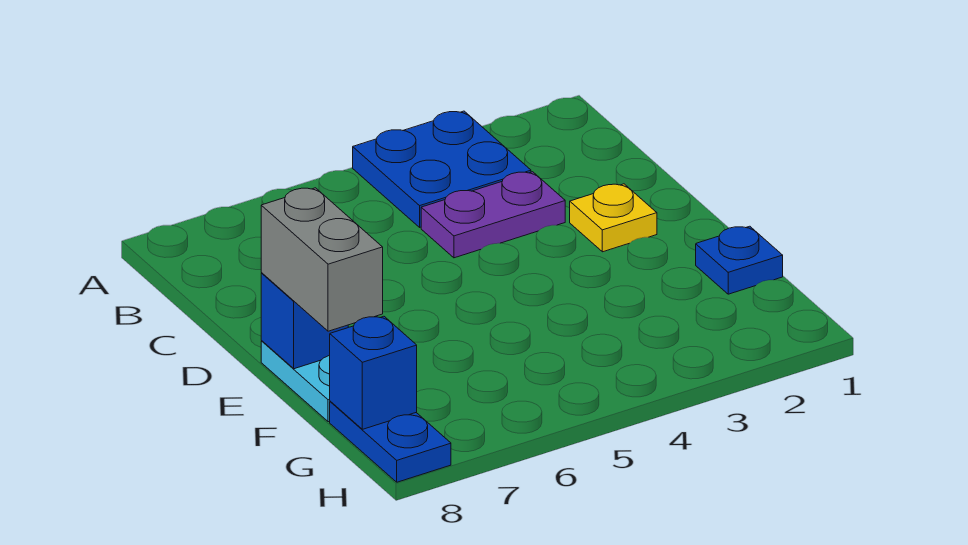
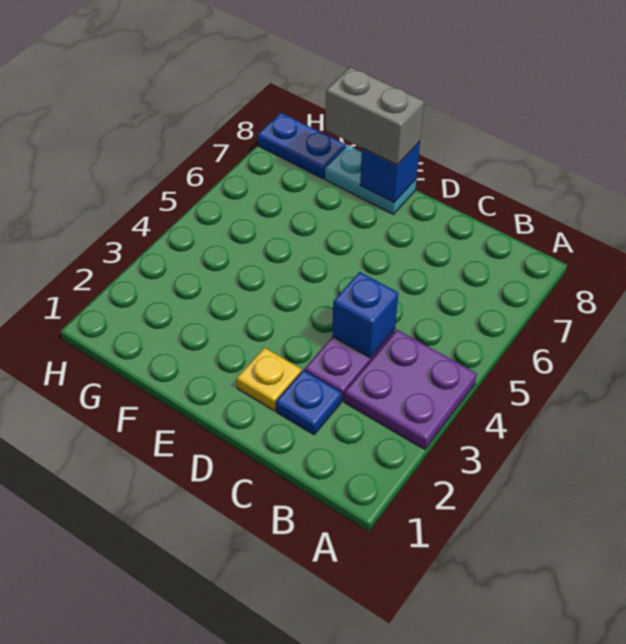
blue plate A3:B4 level 1 -> purple plate A3:B4 level 1
blue plate F1 level 1 -> blue plate C2 level 1
blue brick G8 level 2 -> blue brick C4 level 2

